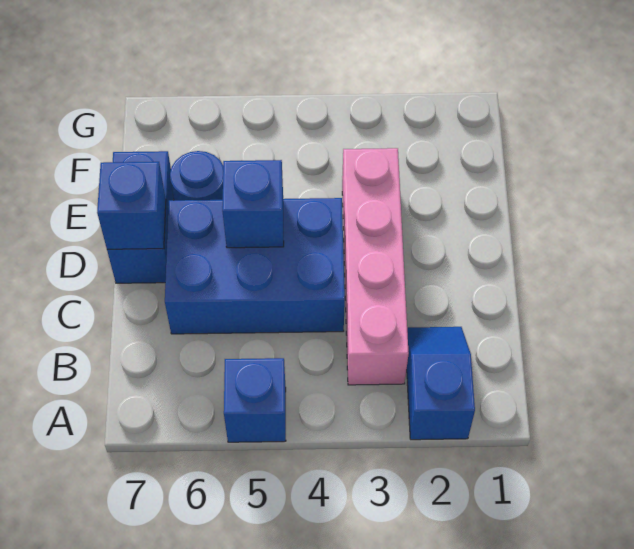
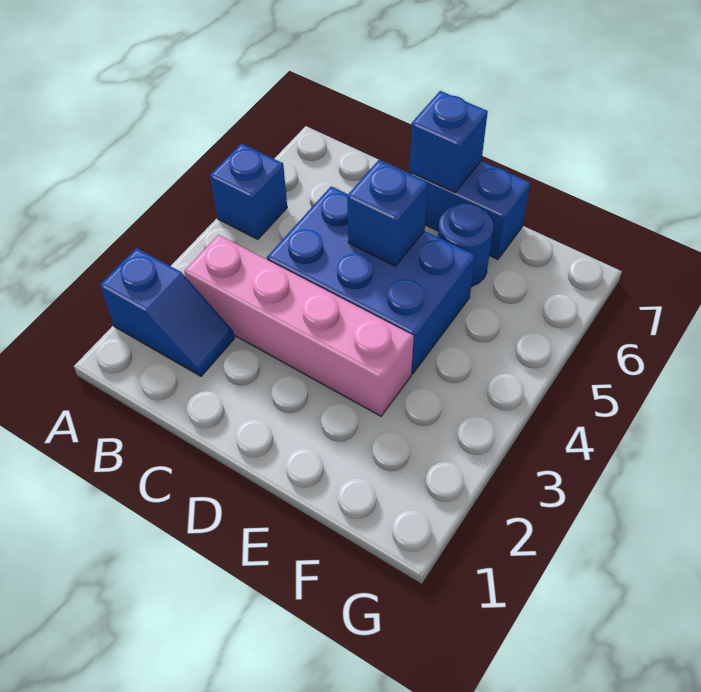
blue brick C4:D6 level 1 -> blue brick C4:E5 level 1

